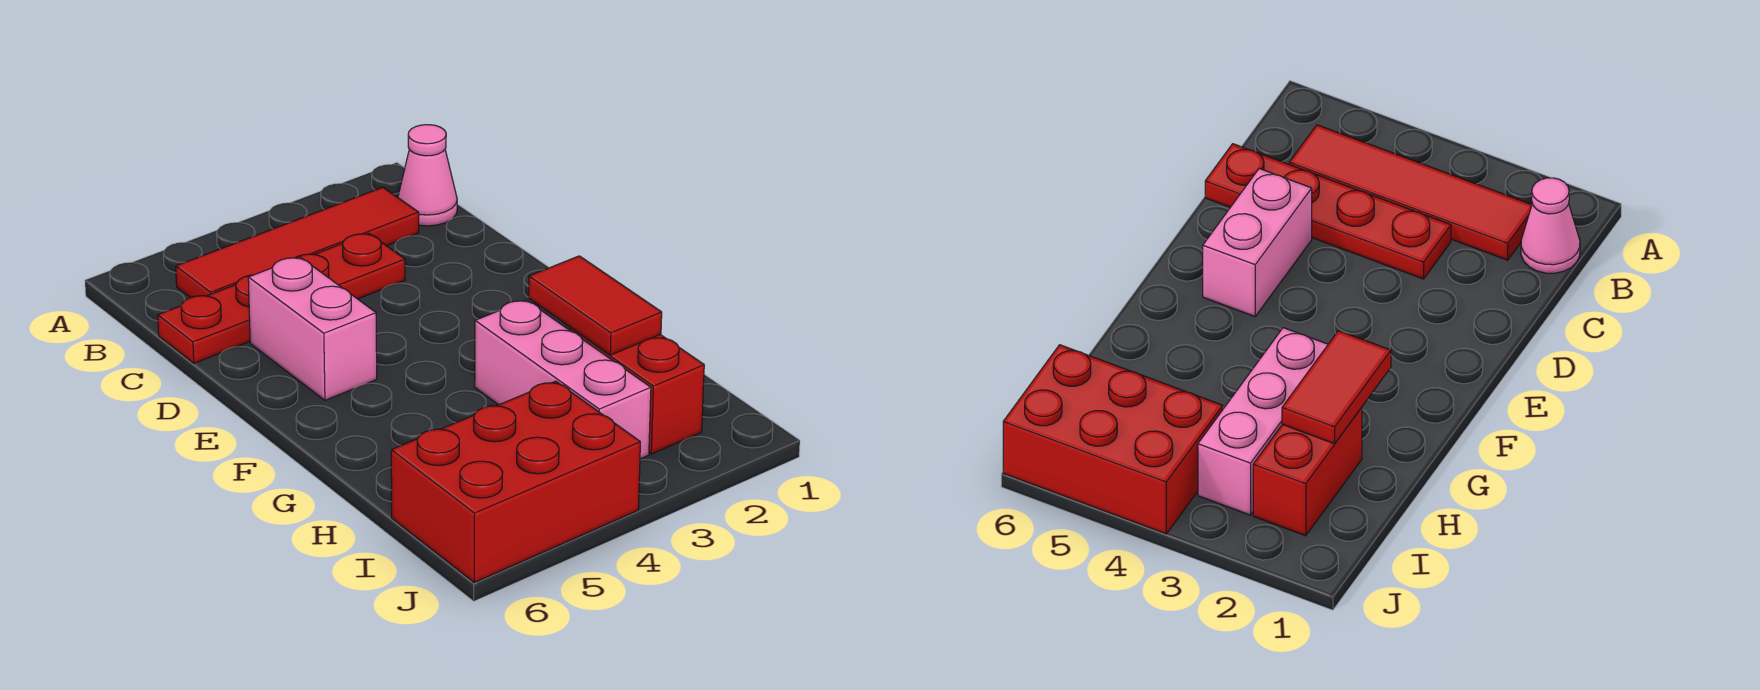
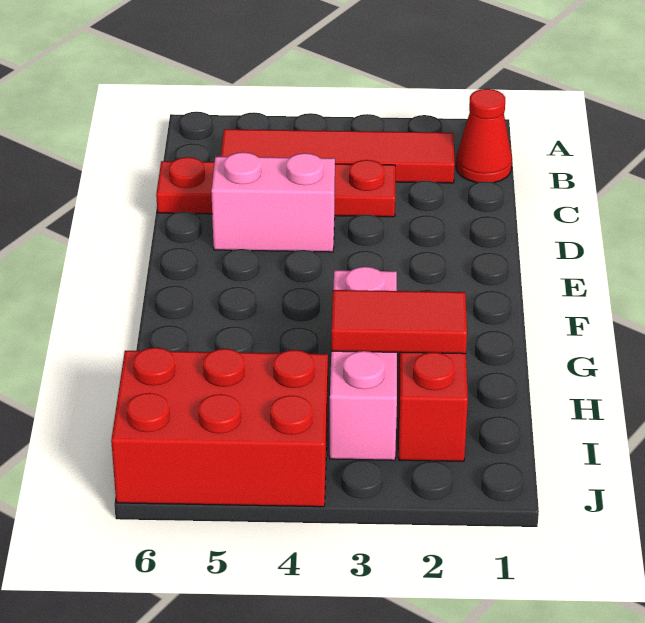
pink cone B1 level 1 -> red cone B1 level 1
pink brick D5:E5 level 1 -> pink brick D4:D5 level 1
red tile G2:H2 level 2 -> red tile H2:H3 level 2

